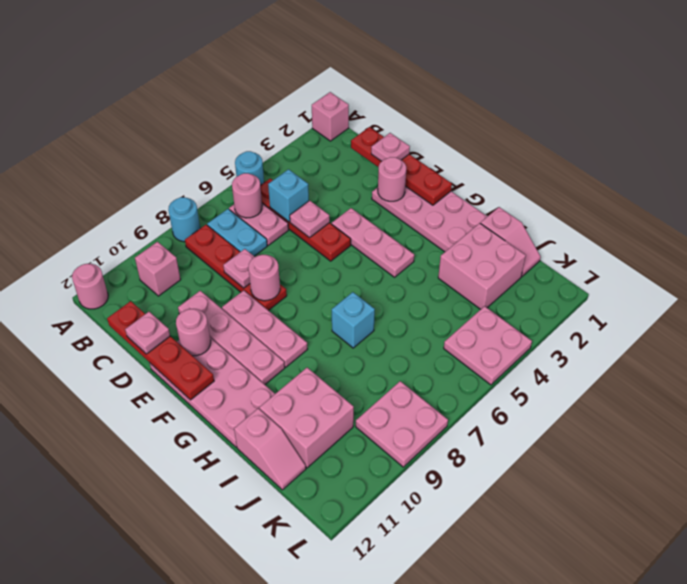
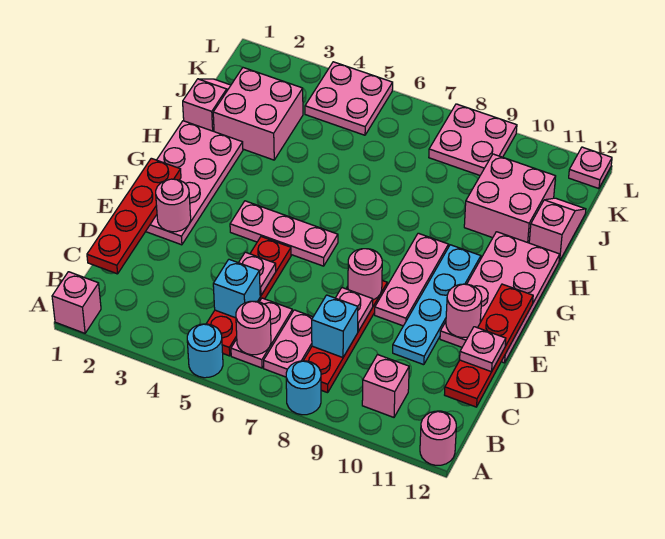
cyan plate B7:C7 level 1 -> pink plate B7:C7 level 1
pink plate D1 level 3 -> pink plate L12 level 1
pink plate D10:G10 level 1 -> cyan plate D10:G10 level 1
pink plate E4:G4 level 1 -> pink plate F4:F6 level 1
cyan brick H7 level 1 -> cyan brick C8 level 2

